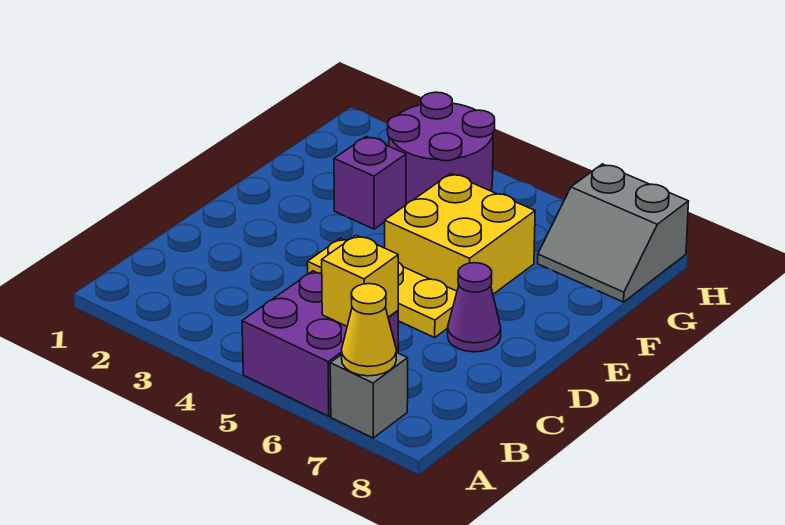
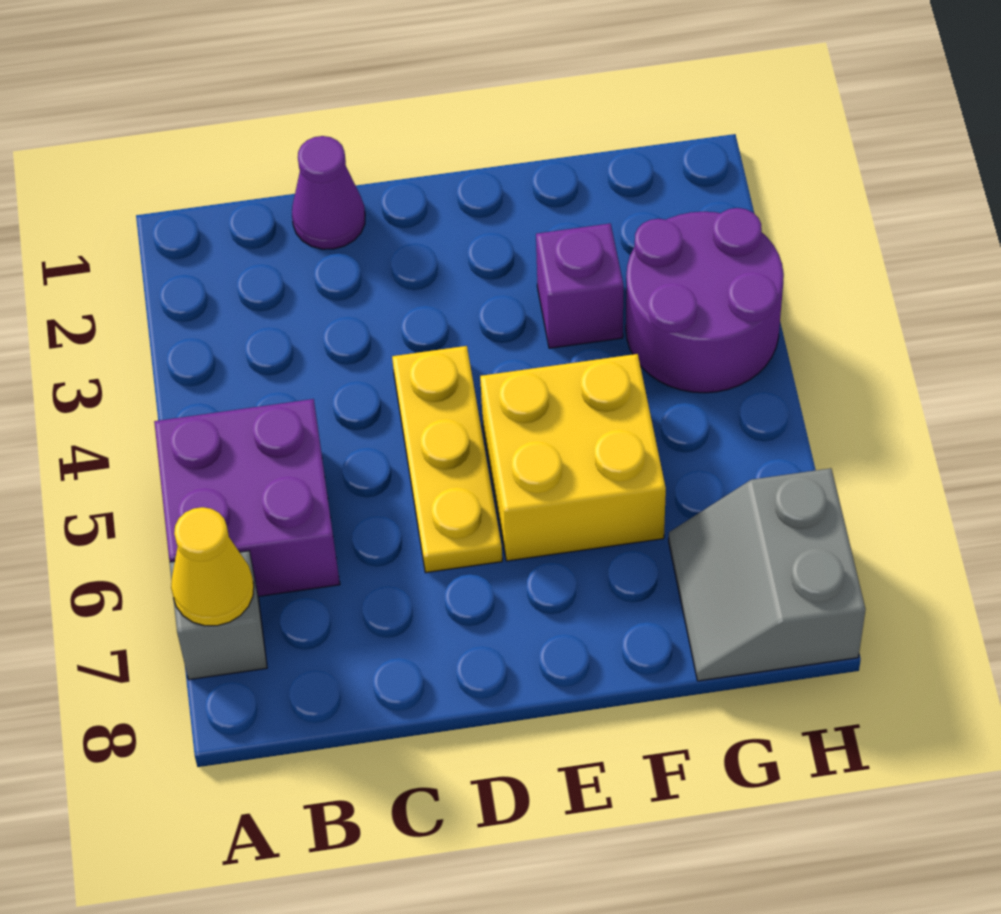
yellow brick B6 level 2 -> none
purple cone D7 level 1 -> purple cone C1 level 1

